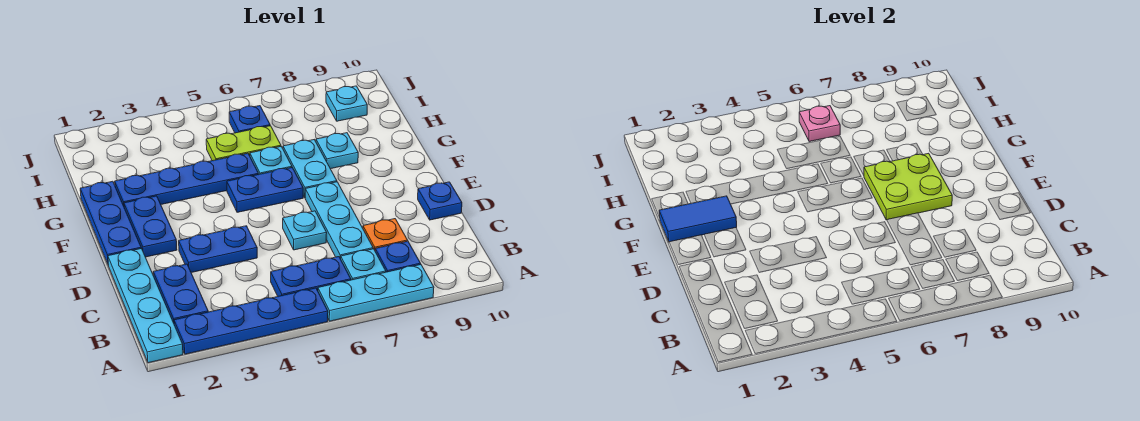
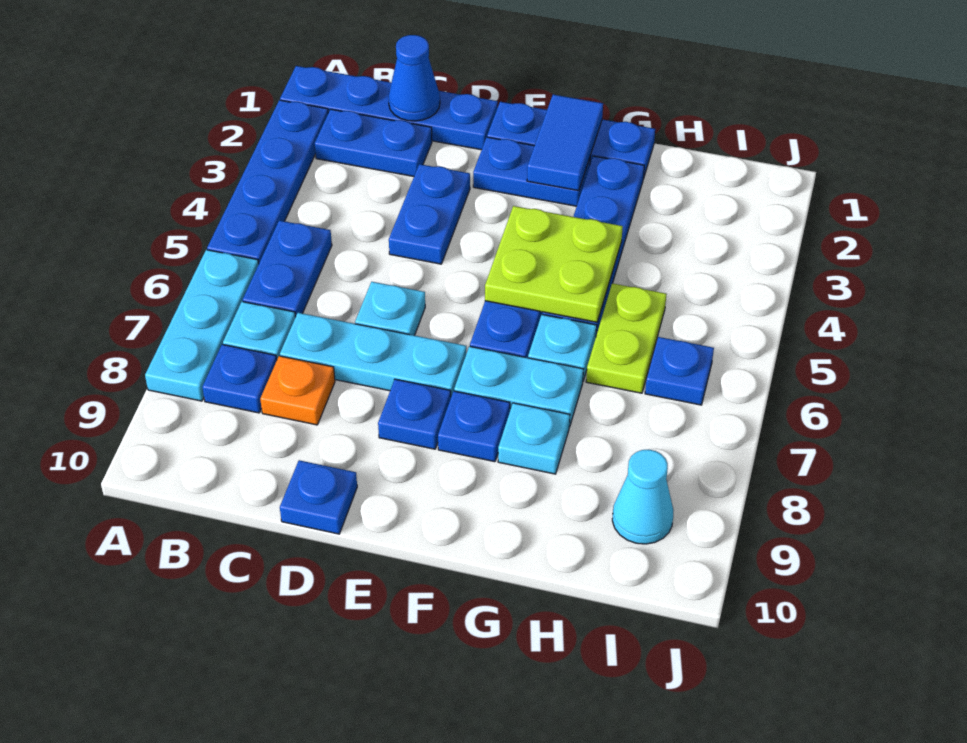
cyan plate A1:D1 level 1 -> blue plate A1:D1 level 1
none -> blue cone C1 level 2
lime plate E7:F8 level 2 -> lime plate F4:G5 level 2
none -> blue plate E8 level 1
none -> blue plate F8 level 1
pink plate I6 level 2 -> none
cyan plate I9 level 1 -> cyan cone I9 level 1

